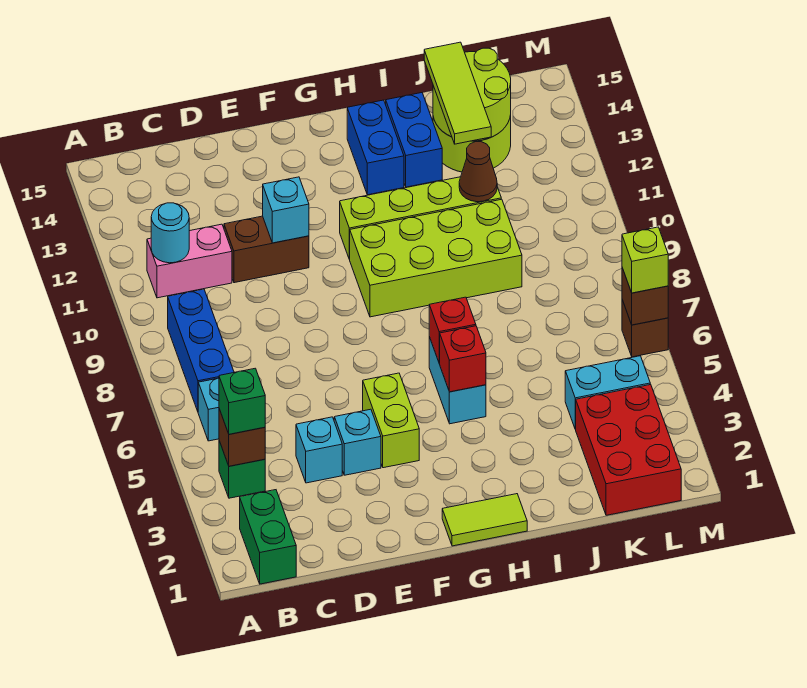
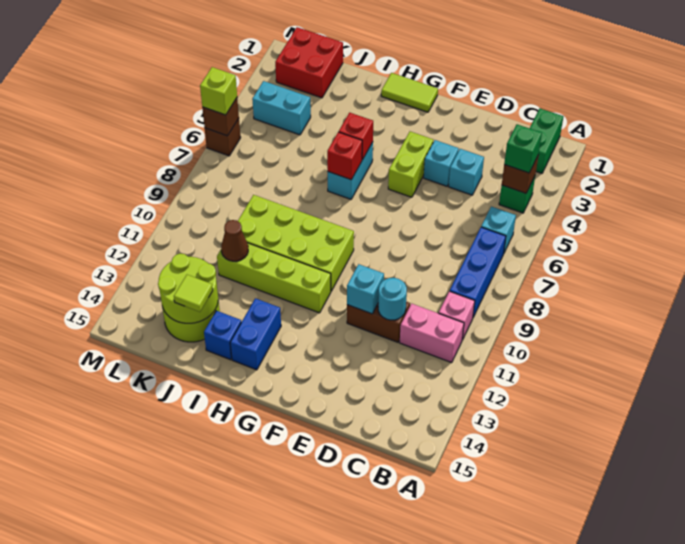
none -> pink brick B10 level 1
cyan round brick B11 level 2 -> cyan round brick D11 level 2
blue brick I13:I14 level 1 -> blue brick I14 level 1
lime tile J12:J14 level 3 -> lime tile J14 level 3
red brick K1:L3 level 1 -> red brick K1:L2 level 1

